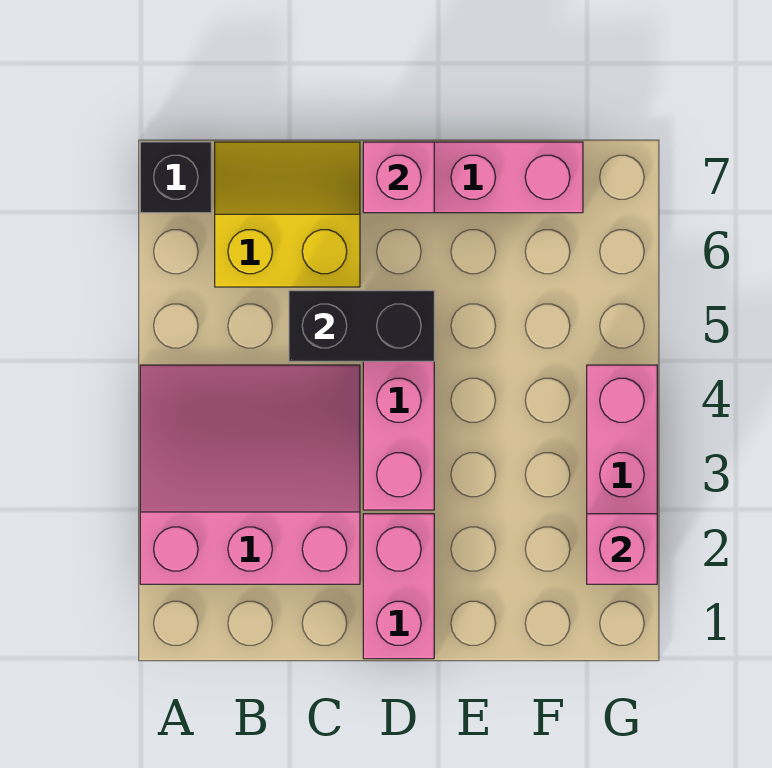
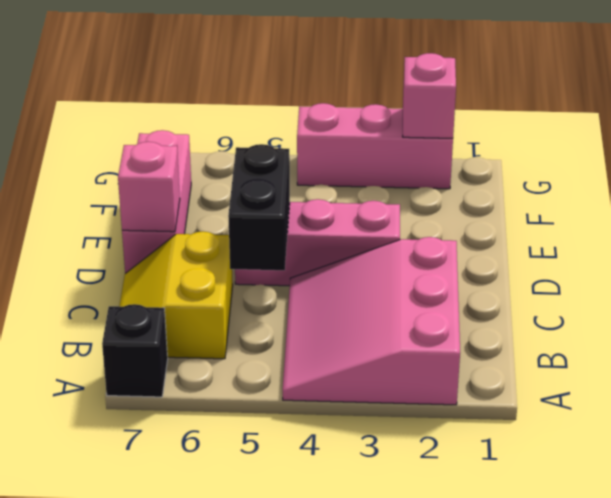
pink brick D1:D2 level 1 -> none

